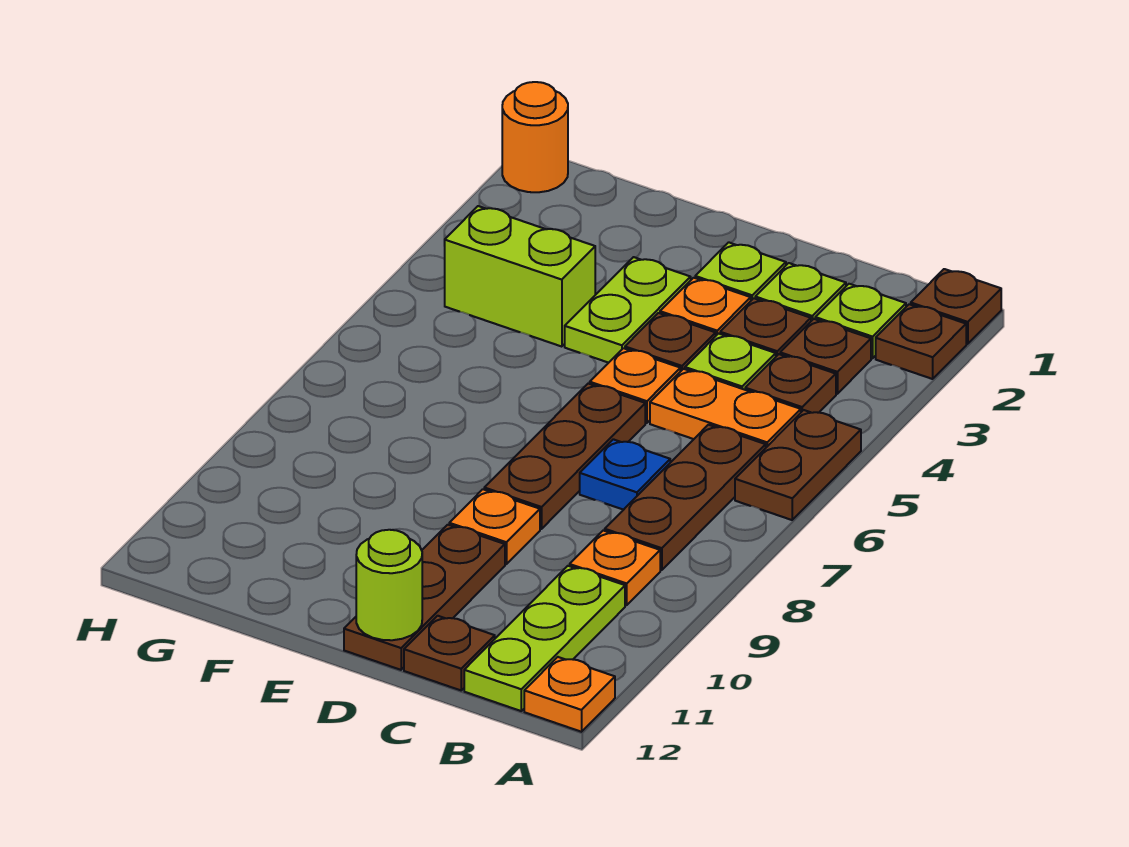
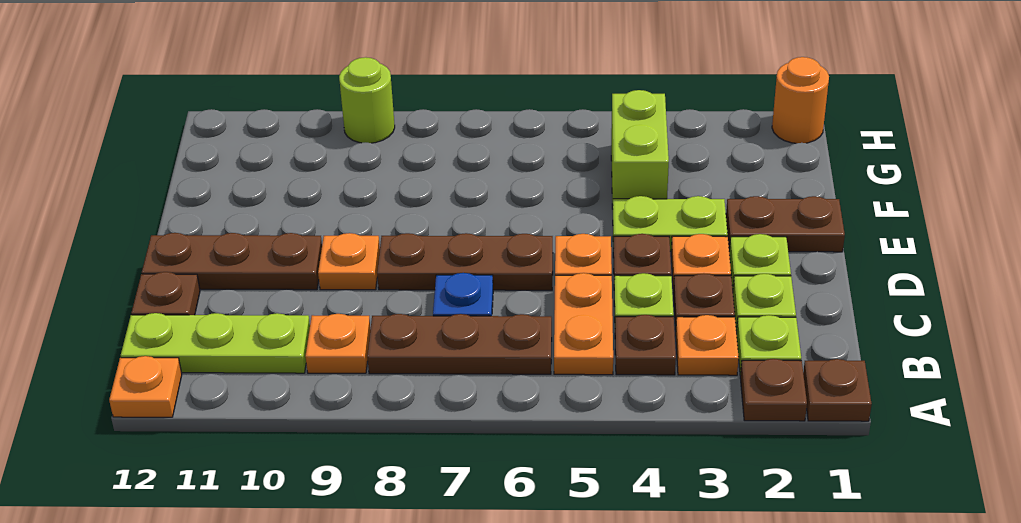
brown plate A5:A6 level 1 -> brown plate E1:E2 level 1
brown plate B3 level 1 -> orange plate B3 level 1
lime round brick D12 level 2 -> lime round brick H9 level 1

